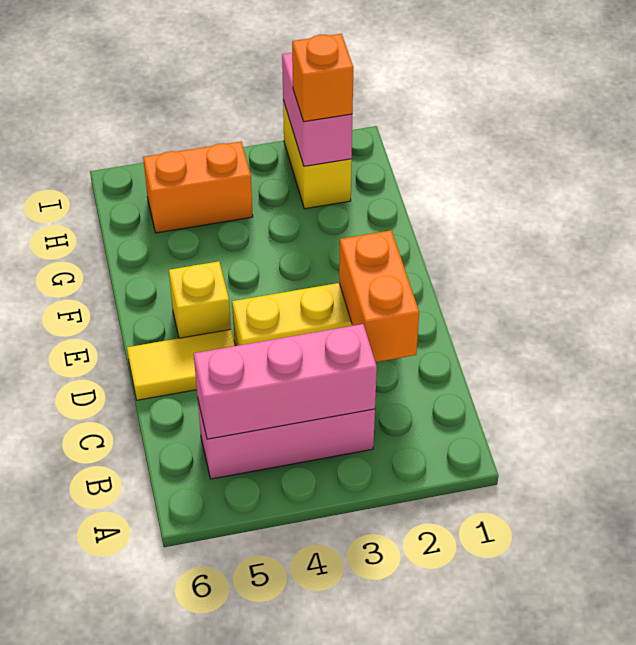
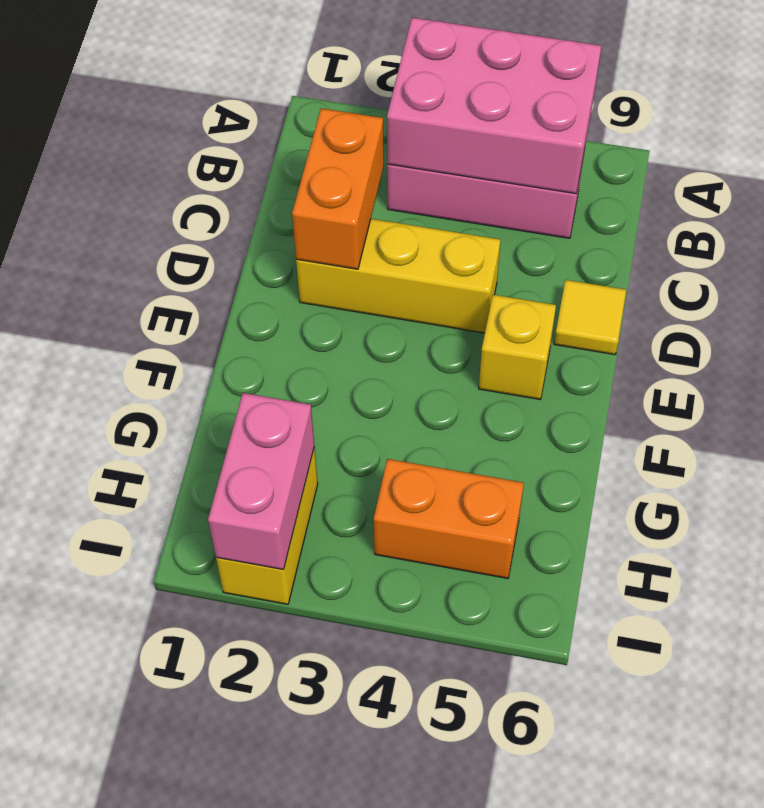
pink brick B3:B5 level 2 -> pink brick A3:B5 level 2
yellow tile D5:D6 level 1 -> yellow tile D6 level 1
orange brick H2 level 3 -> none

